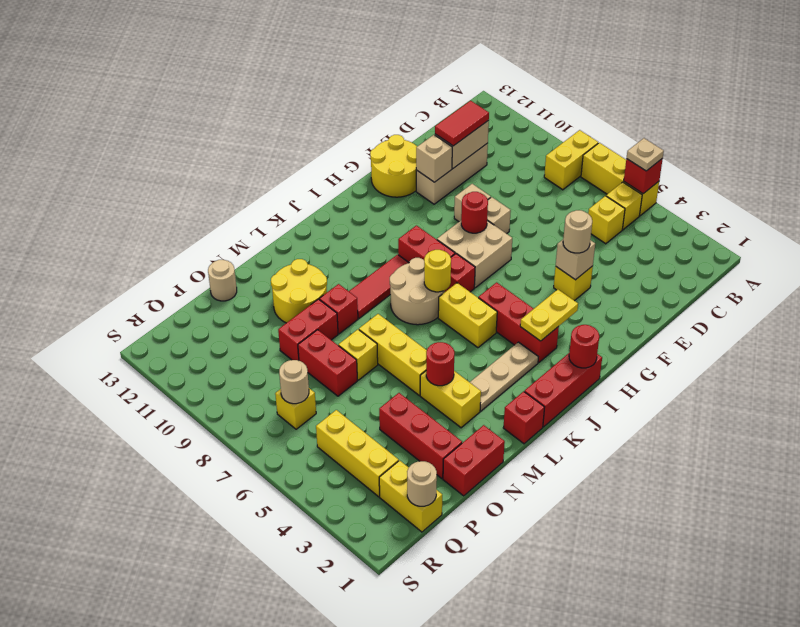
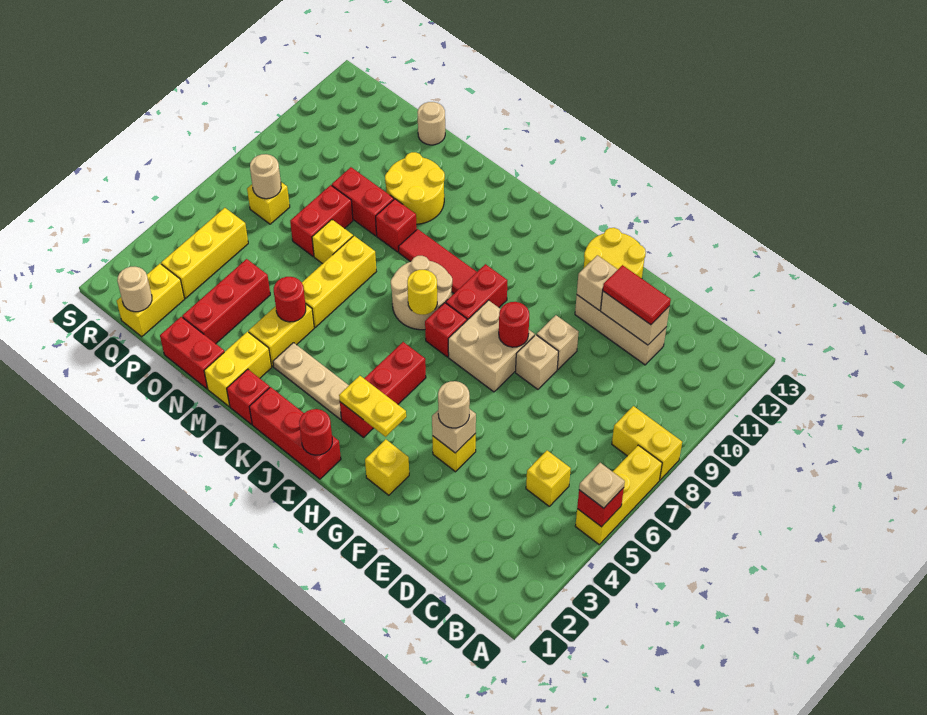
yellow brick B5 level 1 -> yellow brick G2 level 1
yellow brick J5:J6 level 1 -> yellow brick M1:M2 level 1

